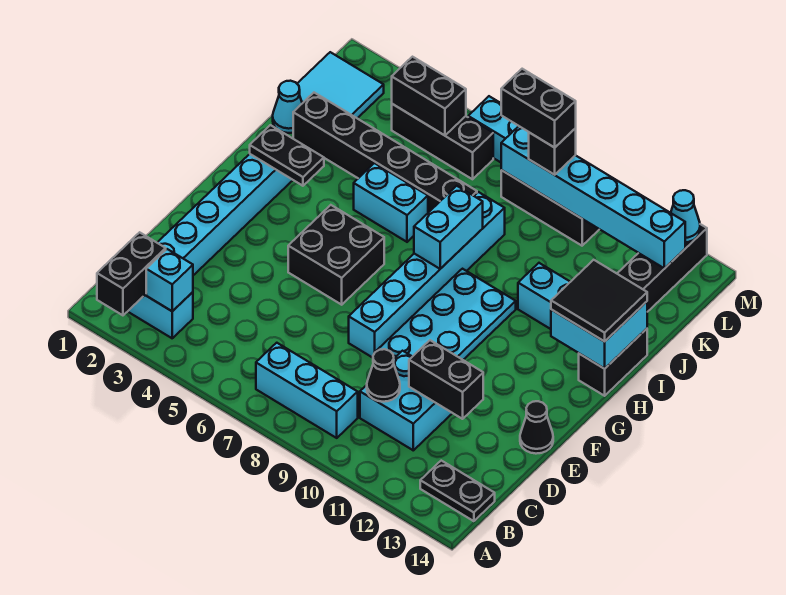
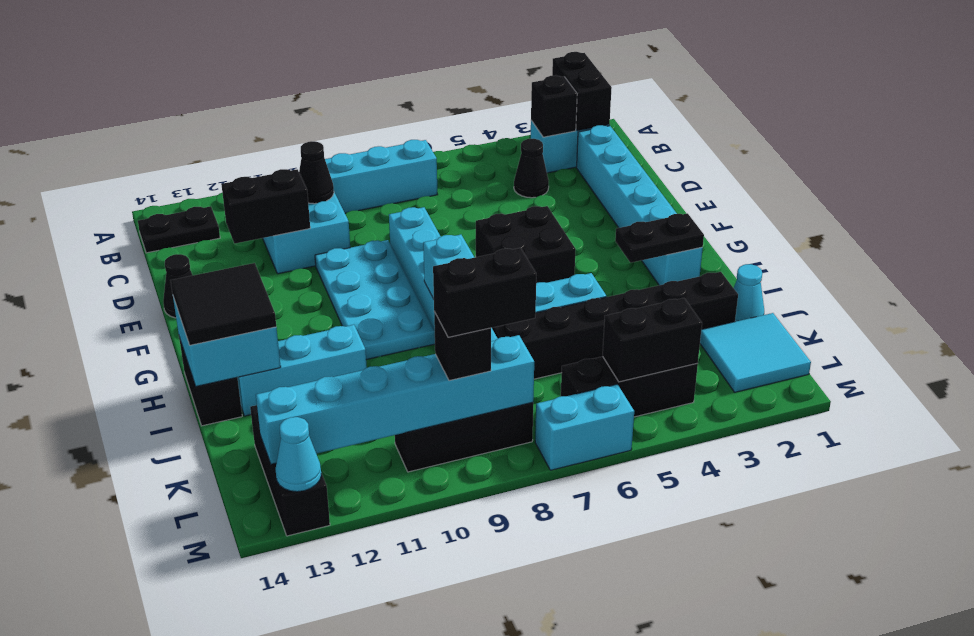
cyan brick B3 level 2 -> black brick B3 level 2
none -> black cone C4 level 1

